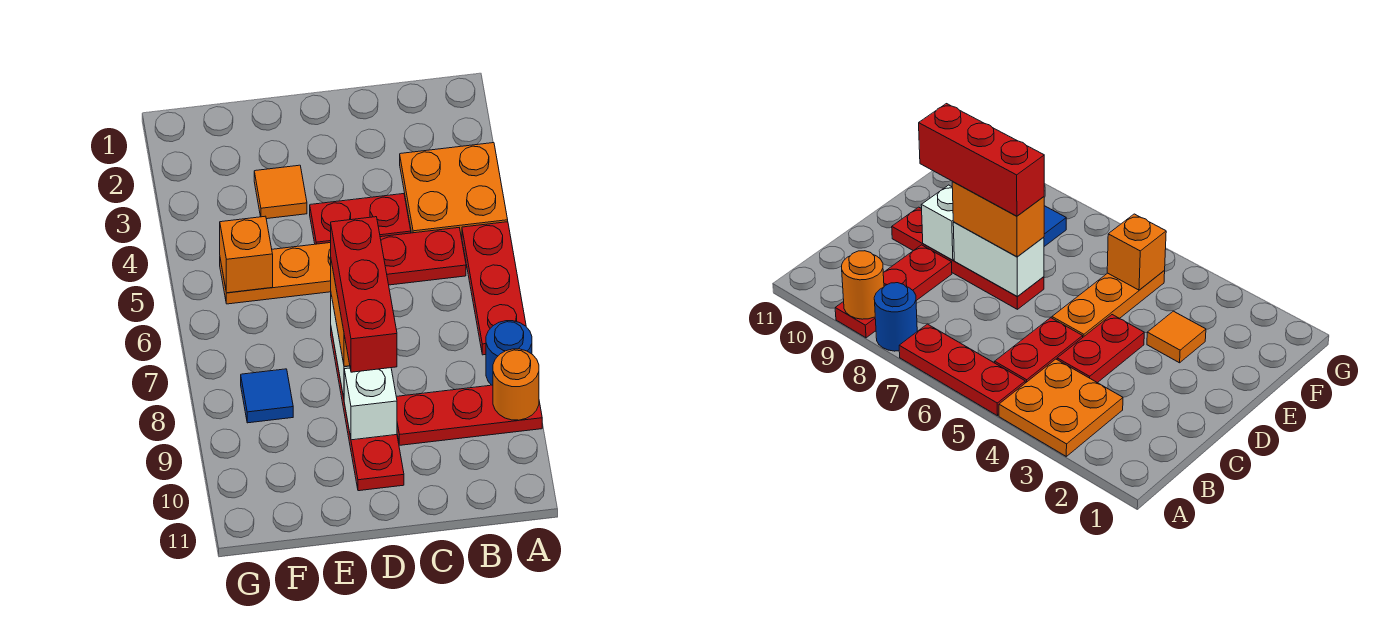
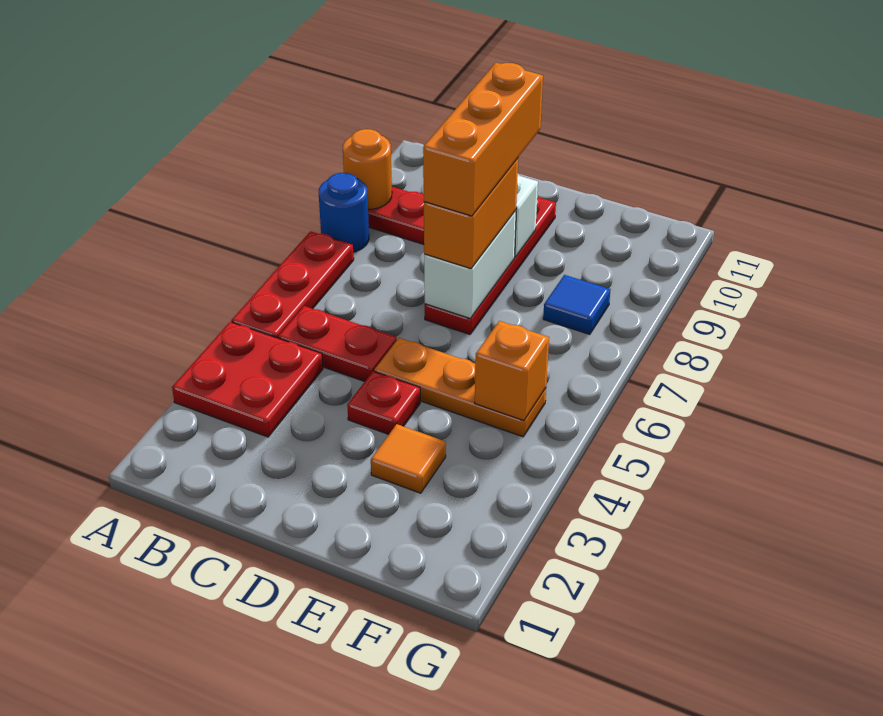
orange plate A3:B4 level 1 -> red plate A3:B4 level 1
red plate C4:D4 level 1 -> red plate D4 level 1
red brick D7:D9 level 4 -> orange brick D7:D9 level 4

